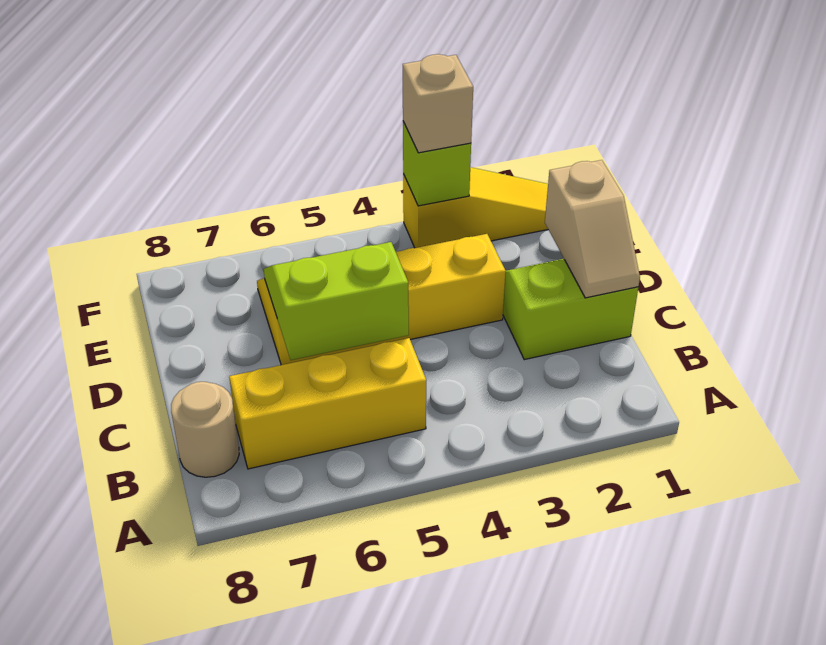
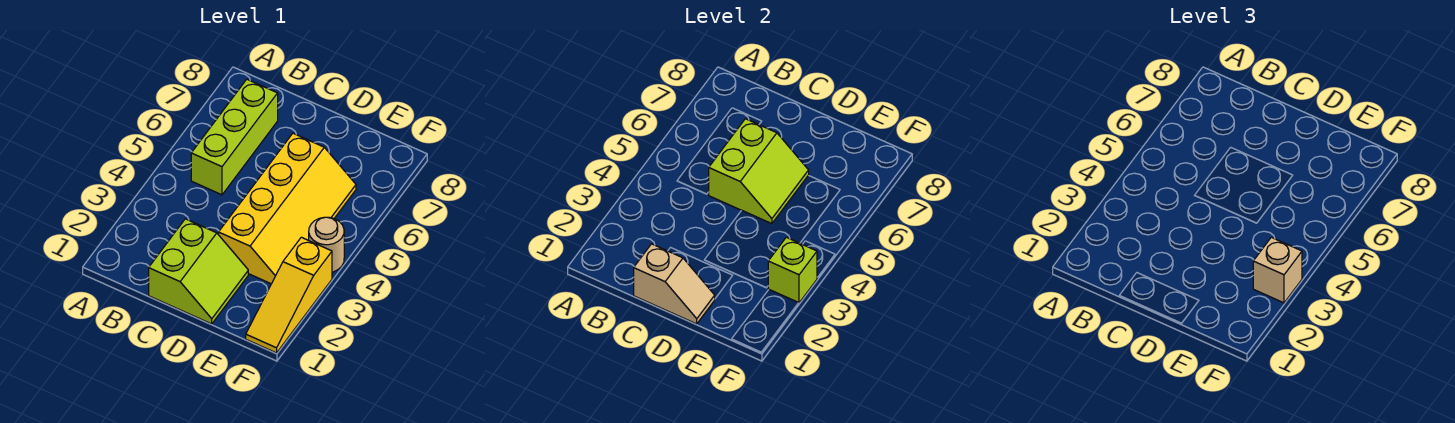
yellow brick B5:B7 level 1 -> lime brick B5:B7 level 1
tan round brick B8 level 1 -> tan round brick F4 level 1
tan slope C1:D1 level 2 top D -> tan slope C1:D1 level 2 top C

